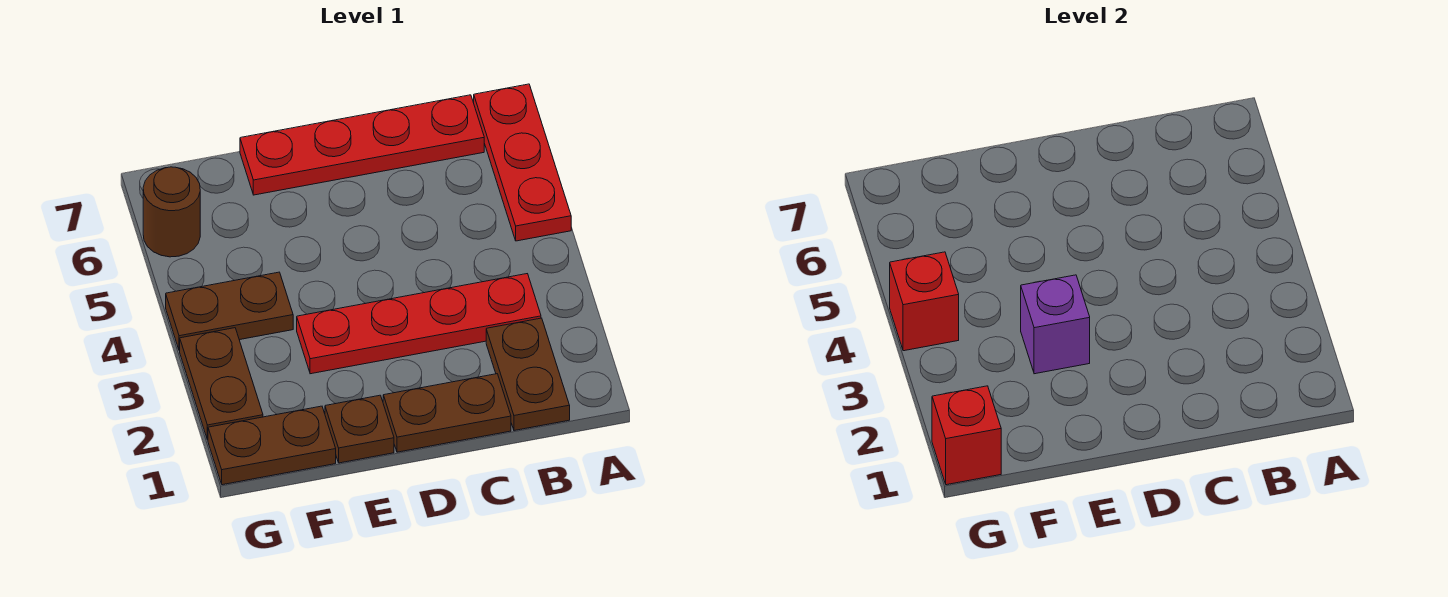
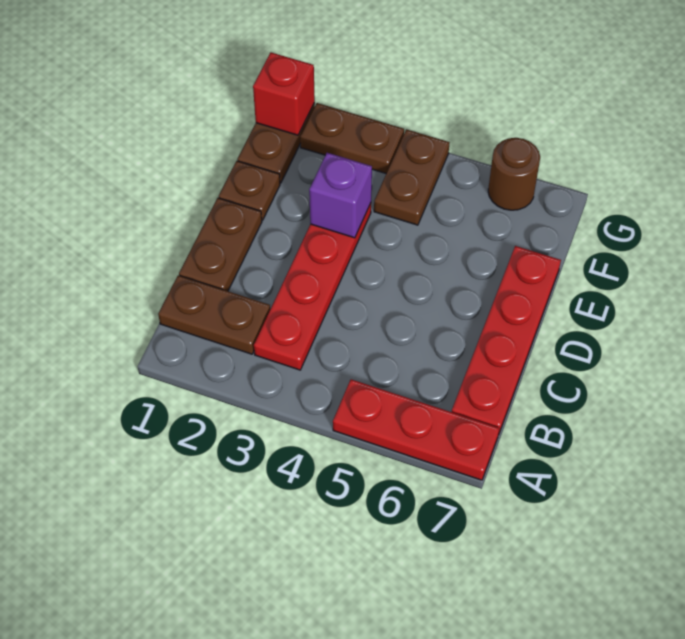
red brick G4 level 2 -> none

